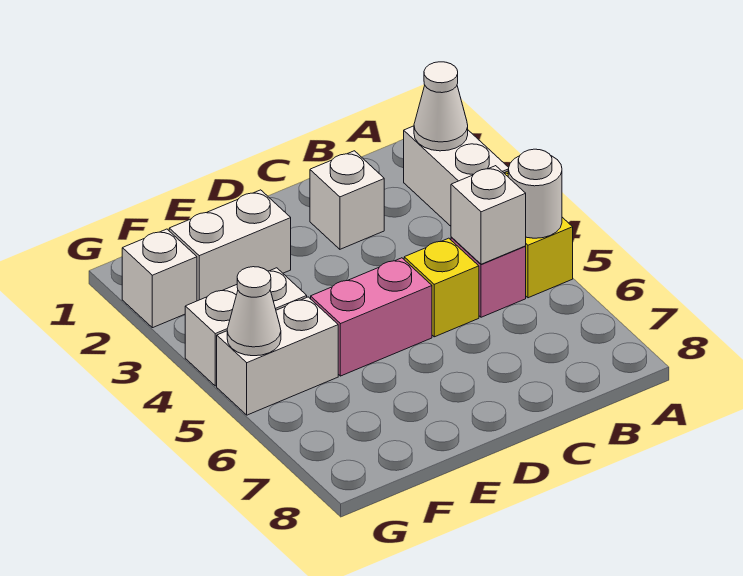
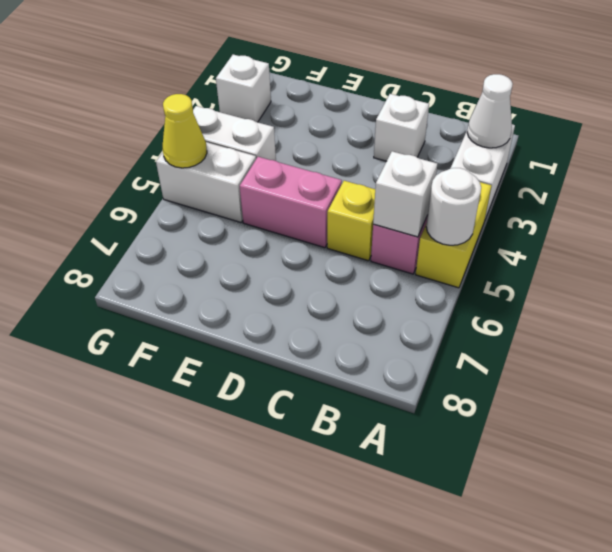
white brick E2:F2 level 1 -> none
white cone G5 level 2 -> yellow cone G5 level 2

